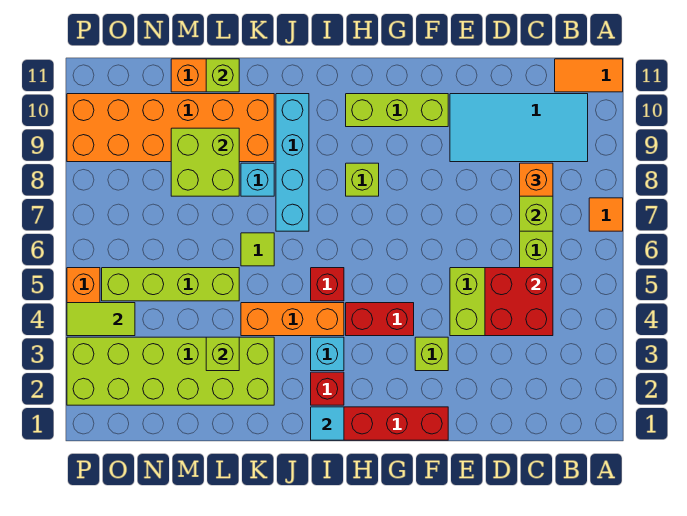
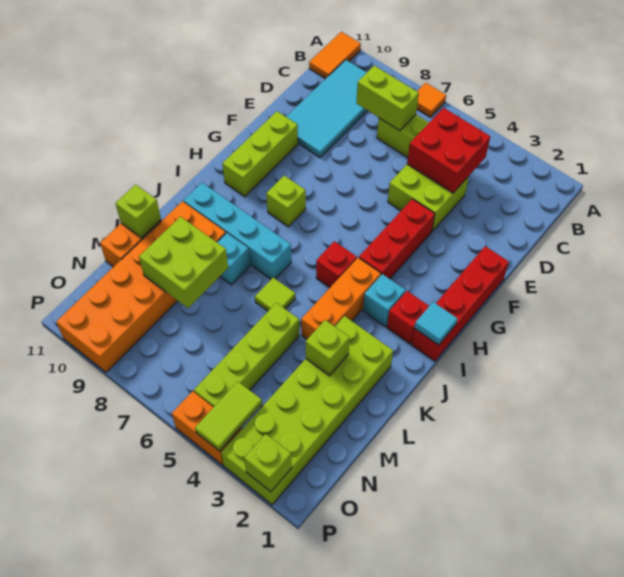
orange brick C8 level 3 -> none
lime brick F3 level 1 -> lime brick P2 level 2
red brick G4:H4 level 1 -> red brick F4:H4 level 1

